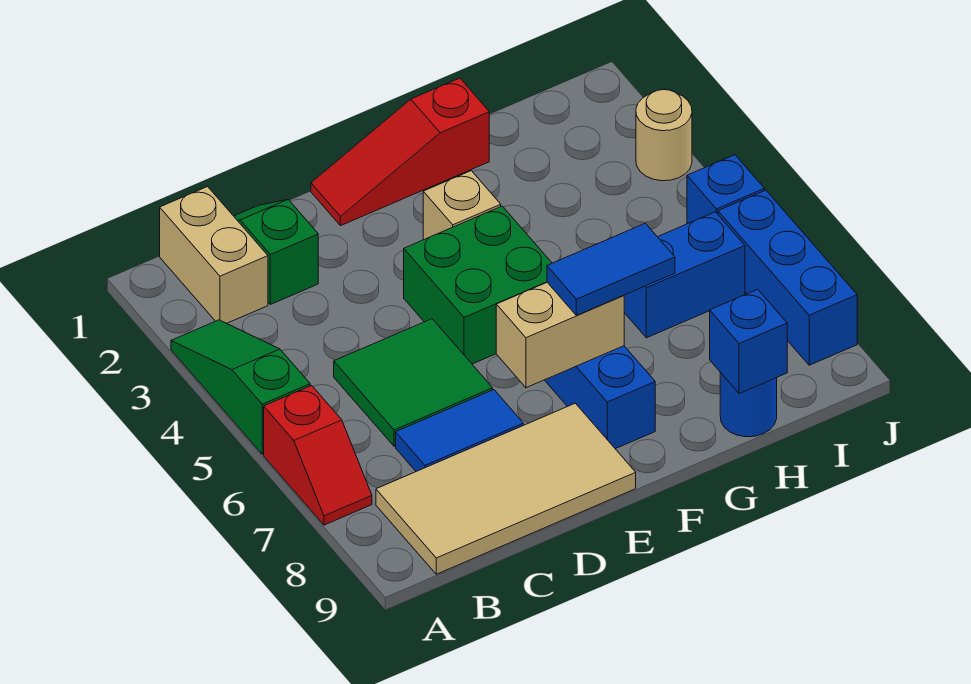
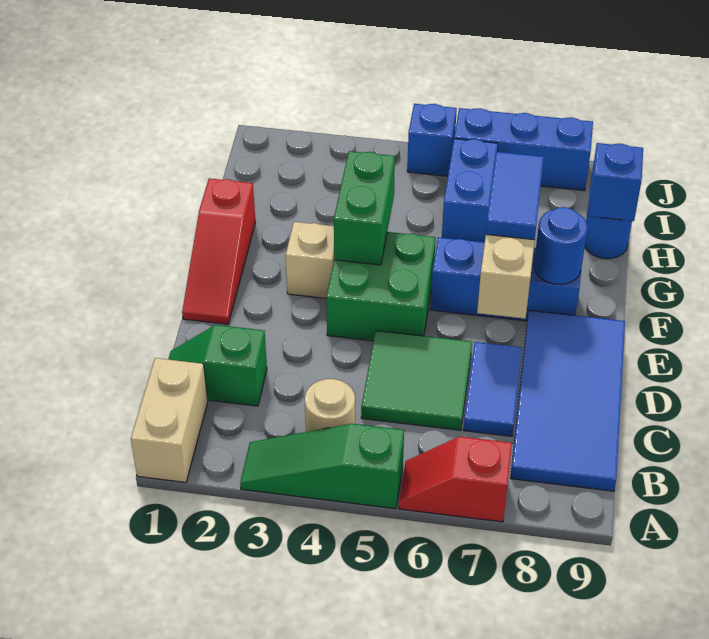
red slope A6:A7 level 1 top 6 -> red slope A6:A7 level 1 top 7
tan brick B1:B2 level 1 -> tan brick A1:B1 level 1
tan tile B8:E9 level 1 -> blue tile B8:E9 level 1
none -> green brick F4:G4 level 2
none -> blue round brick F8 level 2
tan round brick J3 level 1 -> tan round brick B4 level 1

